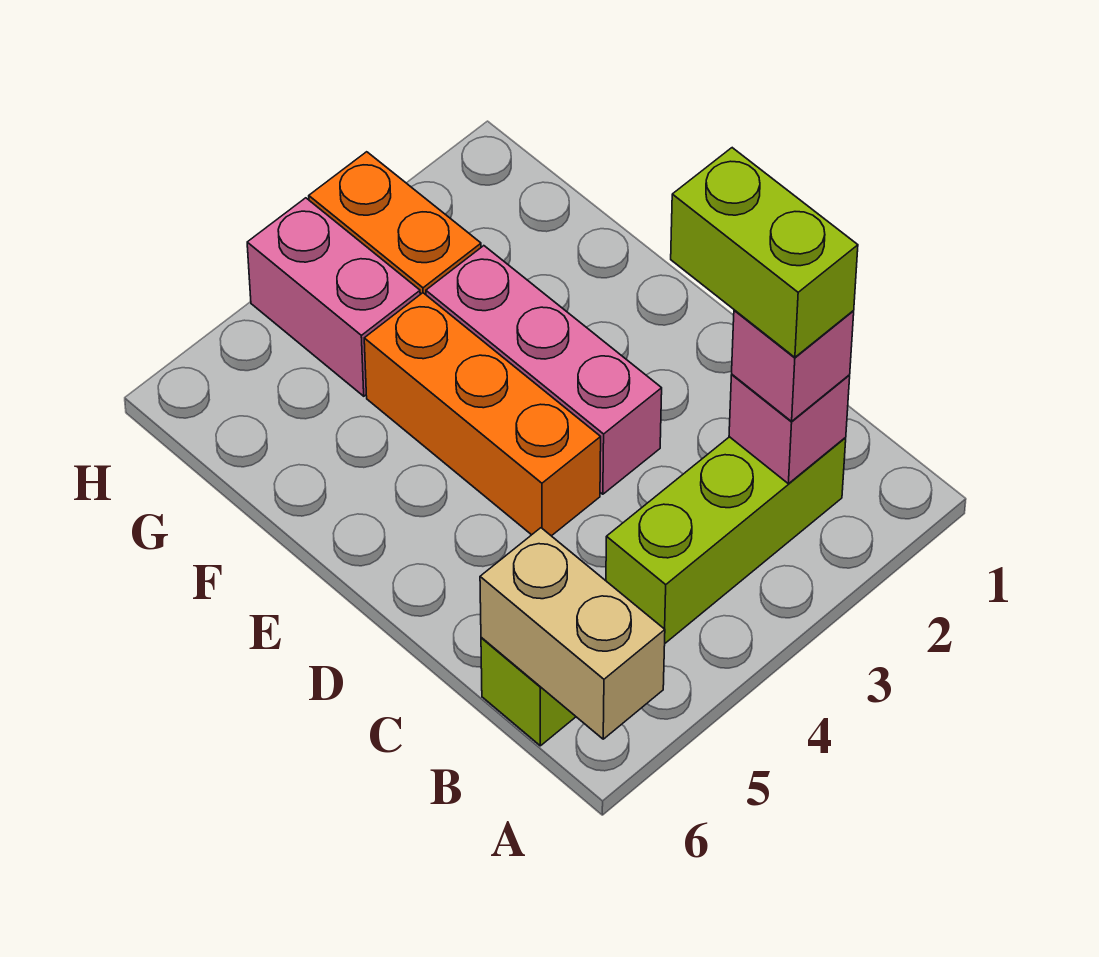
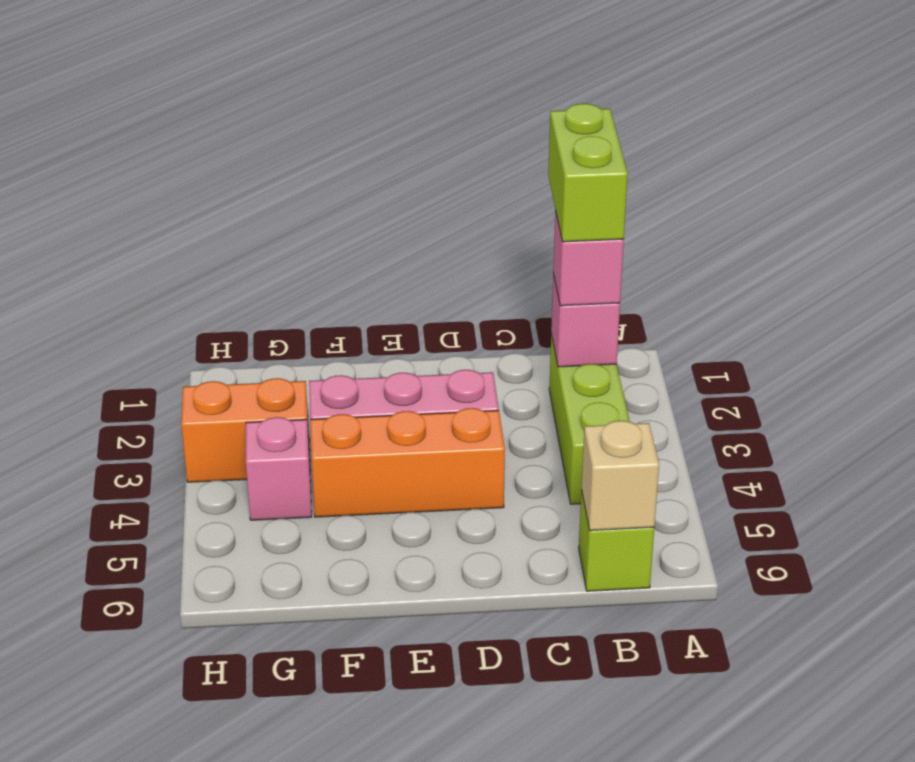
tan brick A6:B6 level 2 -> tan brick B6 level 2
lime brick B2:C2 level 4 -> lime brick B1:B2 level 4
pink brick G4:H4 level 1 -> pink brick G4 level 1

